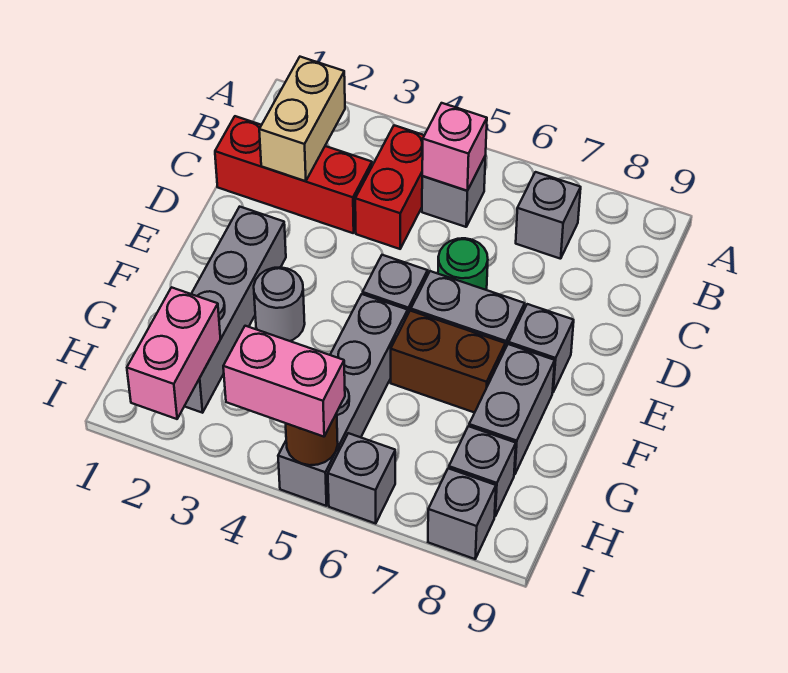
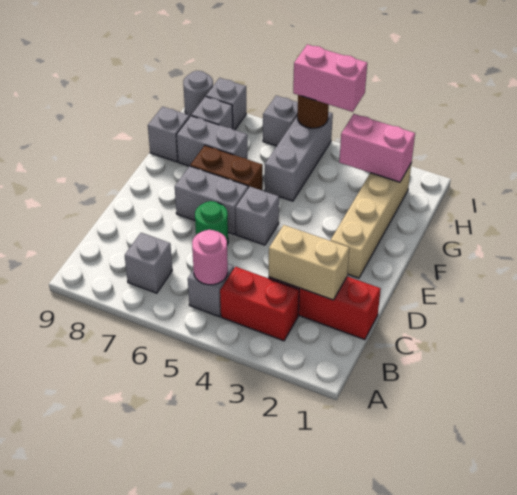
tan brick B2:C2 level 2 -> tan brick C2:C3 level 2
red brick B4:C4 level 1 -> red brick B3:B4 level 1
pink brick B5 level 2 -> pink round brick B5 level 2
grey brick E2:H2 level 1 -> tan brick E2:H2 level 1
grey brick E8 level 1 -> grey brick G9 level 1
grey round brick F3 level 1 -> grey round brick I9 level 1
grey brick F5:I5 level 1 -> grey brick G5:I5 level 1
grey brick F8:G8 level 1 -> grey brick G7:G8 level 1
pink brick H2:I2 level 2 -> pink brick H2:H3 level 2

